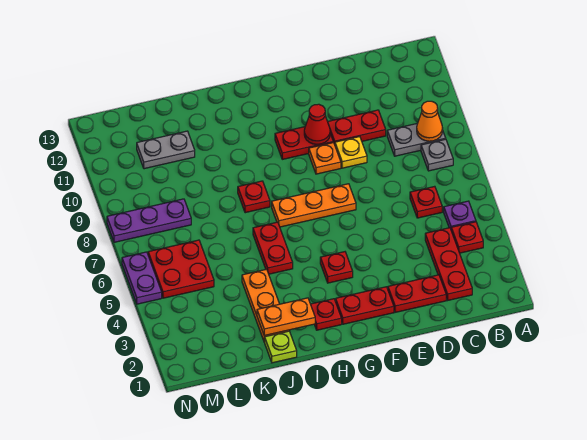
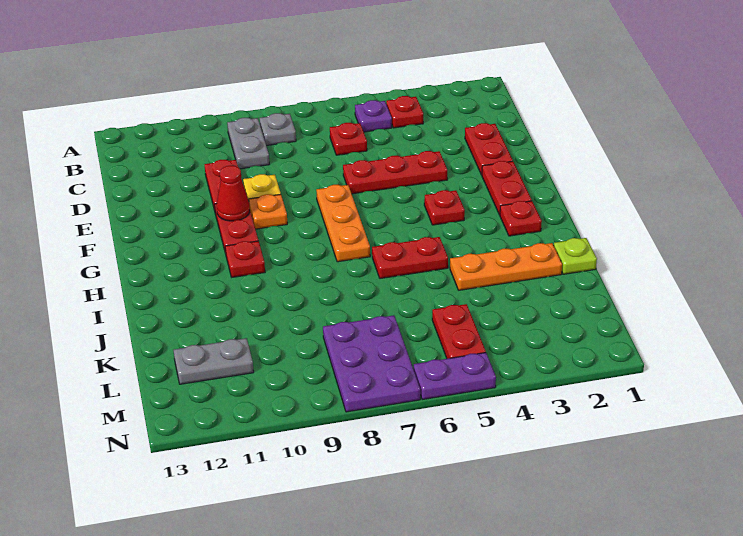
orange cone B9 level 2 -> none
red plate C2:C4 level 1 -> red plate E4:E6 level 1
orange plate I2:J2 level 2 -> none
red plate I8 level 1 -> red plate H10 level 1
grey plate K11:L11 level 1 -> grey plate L11:L12 level 1
red plate L5:M6 level 1 -> red plate L5:M5 level 1
purple plate L8:N8 level 1 -> purple plate L7:N8 level 1

